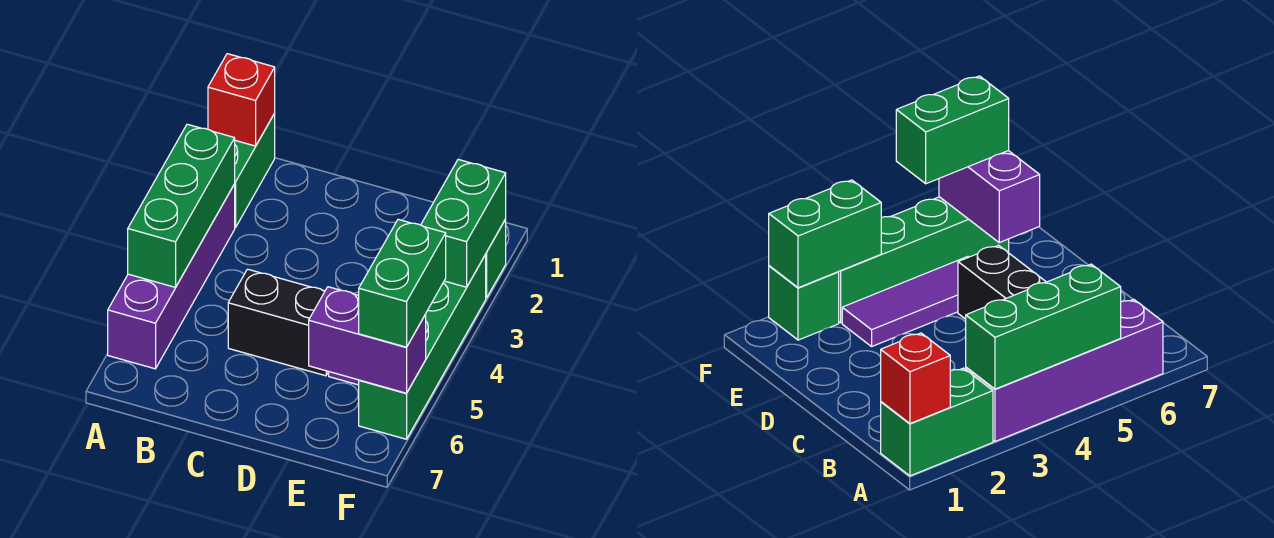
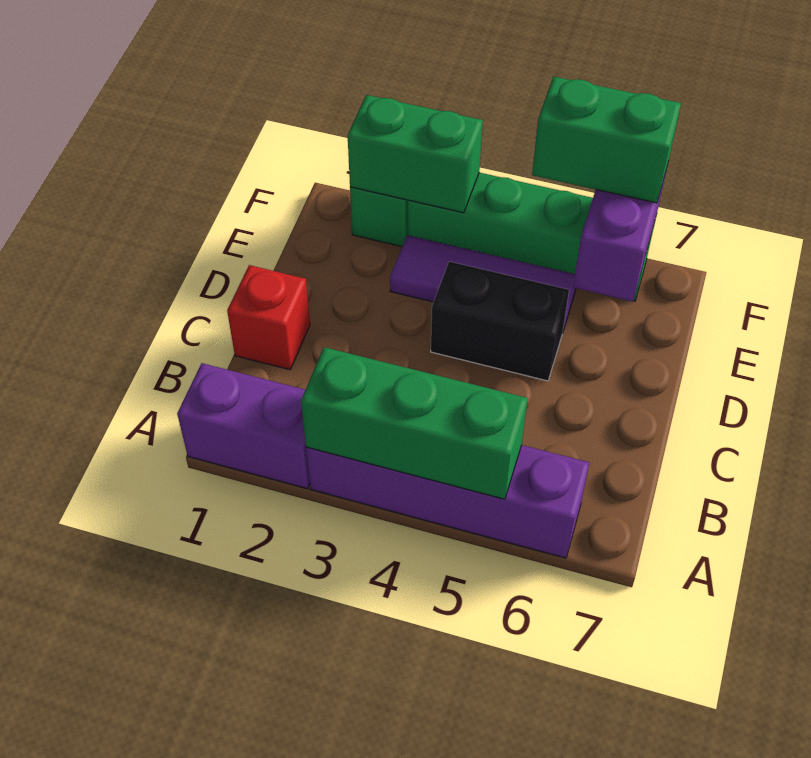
green brick A1:A2 level 1 -> purple brick A1:A2 level 1
red brick A1 level 2 -> red brick C1 level 1
black brick C5:D5 level 1 -> black brick D4:D5 level 1

